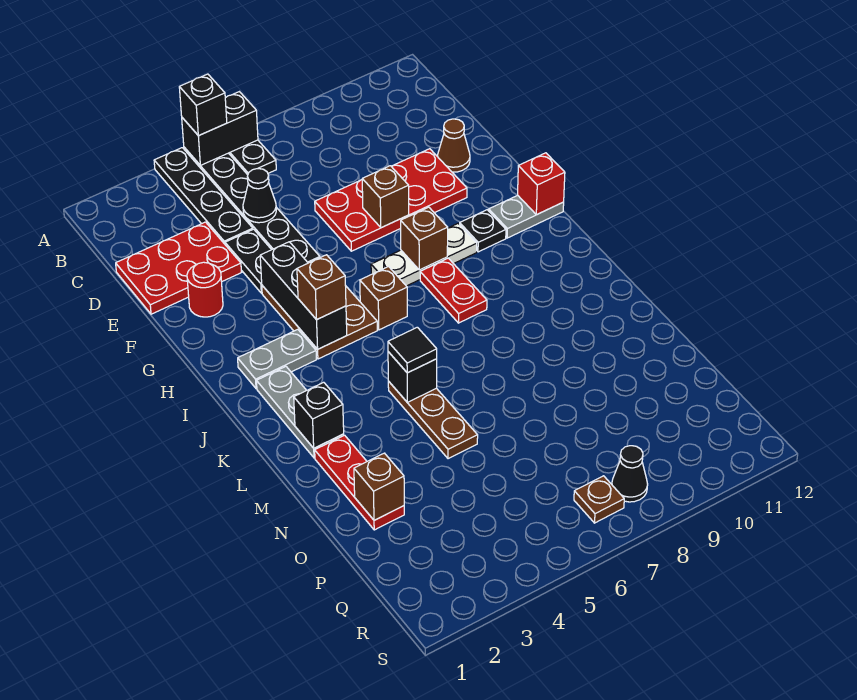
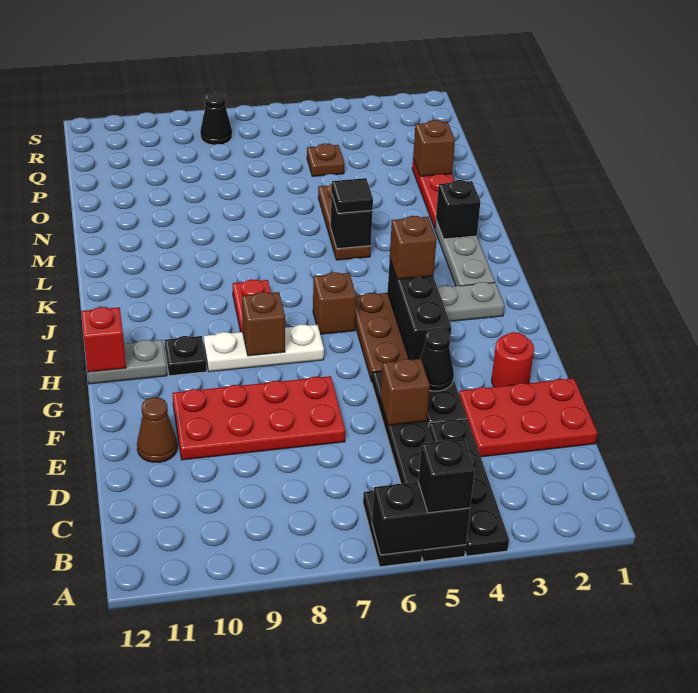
black cone D5 level 2 -> black cone F4 level 2
brown brick F8 level 2 -> brown brick E5 level 2
brown plate R7 level 1 -> brown plate P5 level 1

